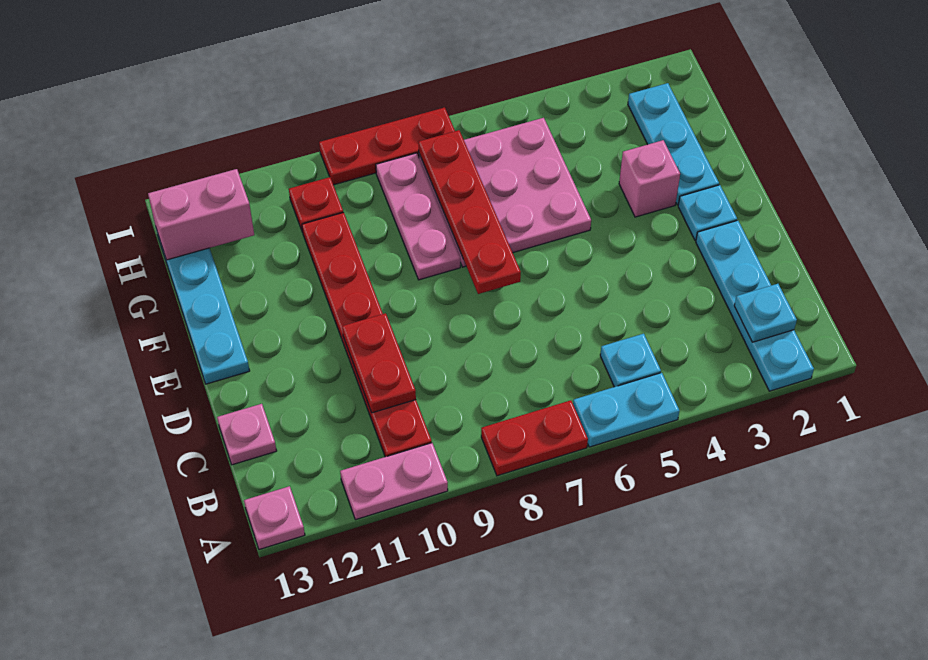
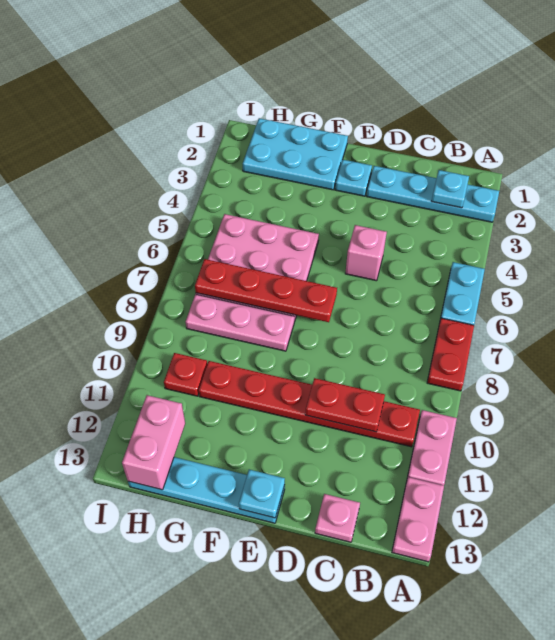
pink plate A13 level 1 -> pink plate A12:A13 level 1
cyan plate B5 level 1 -> cyan plate E13 level 2
cyan plate F2:H2 level 1 -> cyan plate F1:H2 level 1
pink brick F3 level 1 -> pink brick D5 level 1
red plate I7:I9 level 1 -> none

